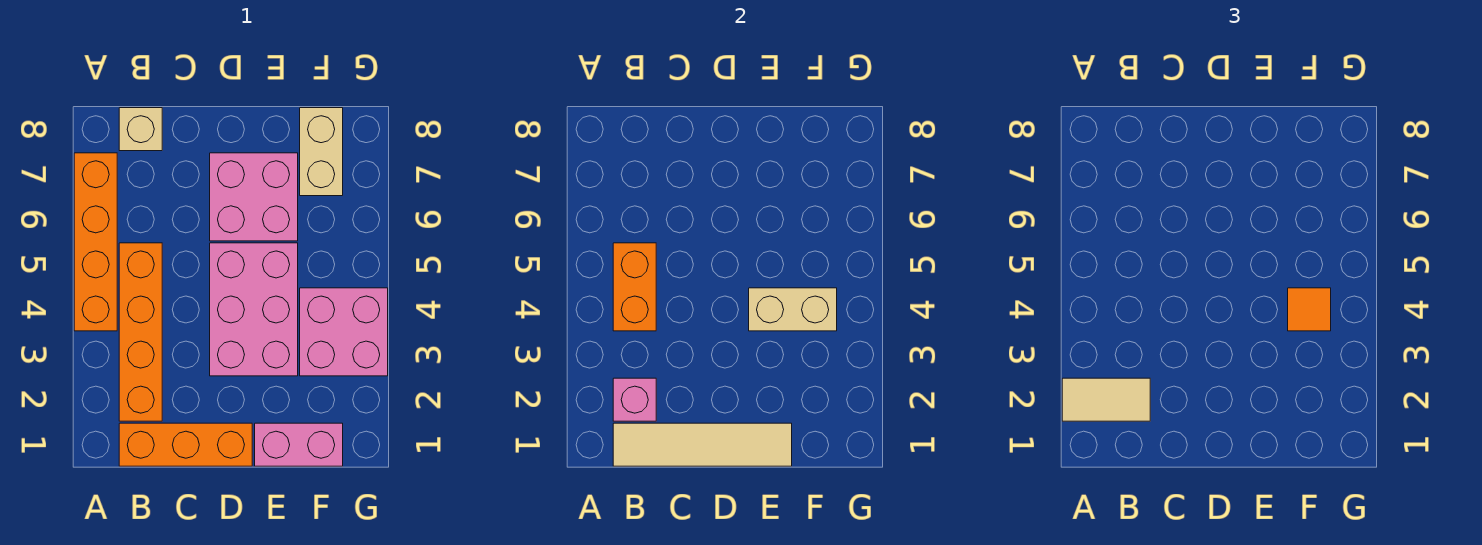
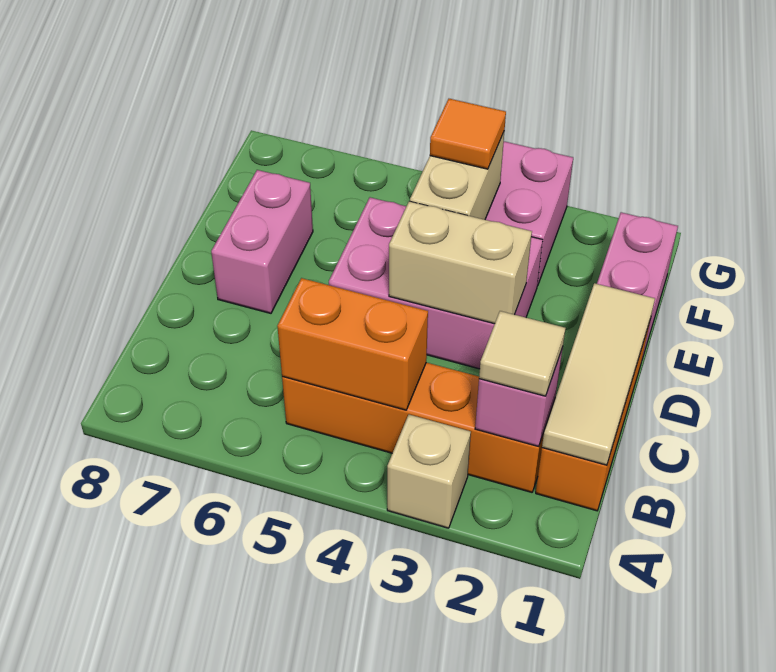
tan tile A2:B2 level 3 -> tan tile B2 level 3
orange brick A4:A7 level 1 -> none
tan tile B1:E1 level 2 -> tan tile B1:D1 level 2
tan brick B8 level 1 -> tan brick A3 level 1
pink brick D6:E7 level 1 -> pink brick D7:E7 level 1
tan brick F7:F8 level 1 -> tan brick D3:D4 level 2

